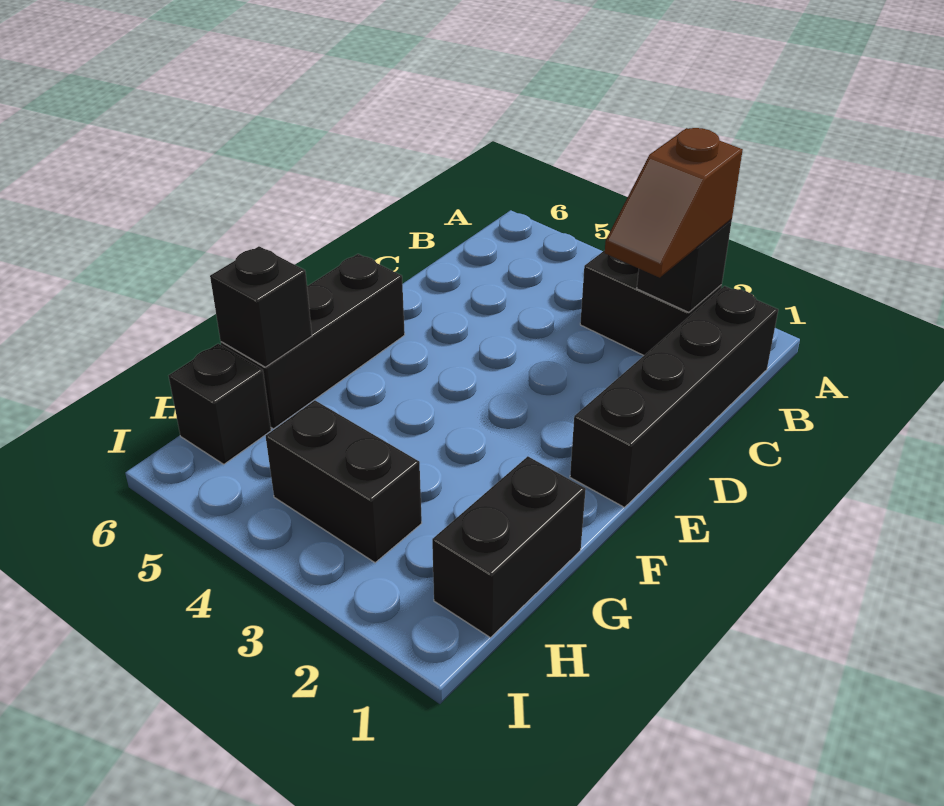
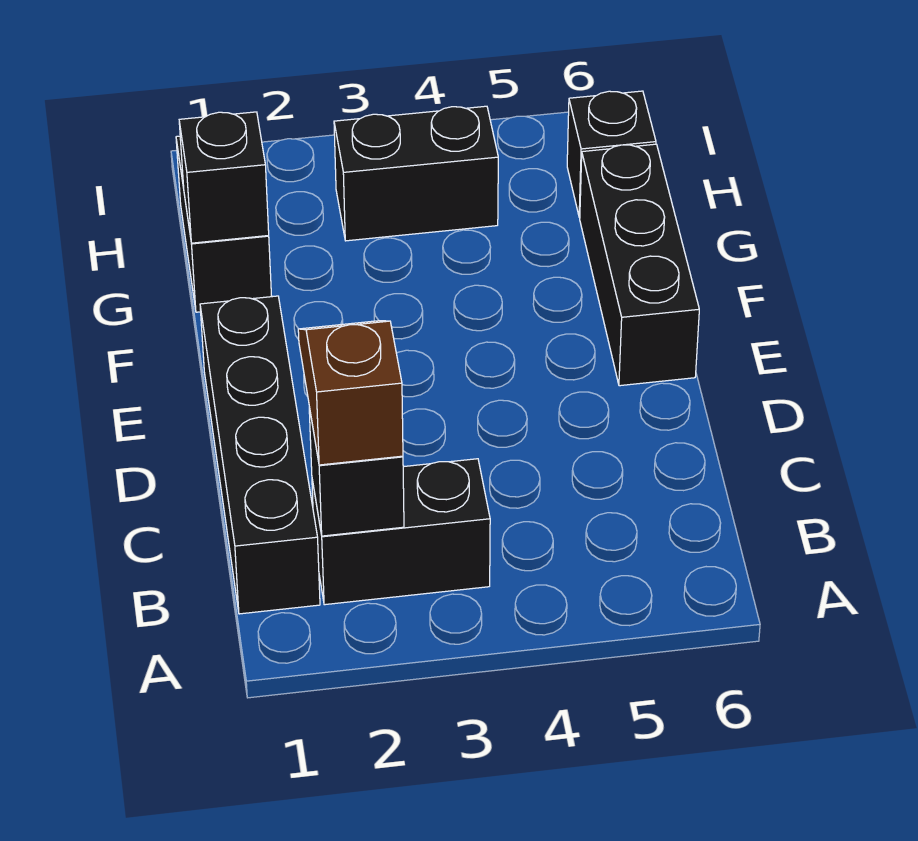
black brick G6 level 2 -> black brick G1 level 2

